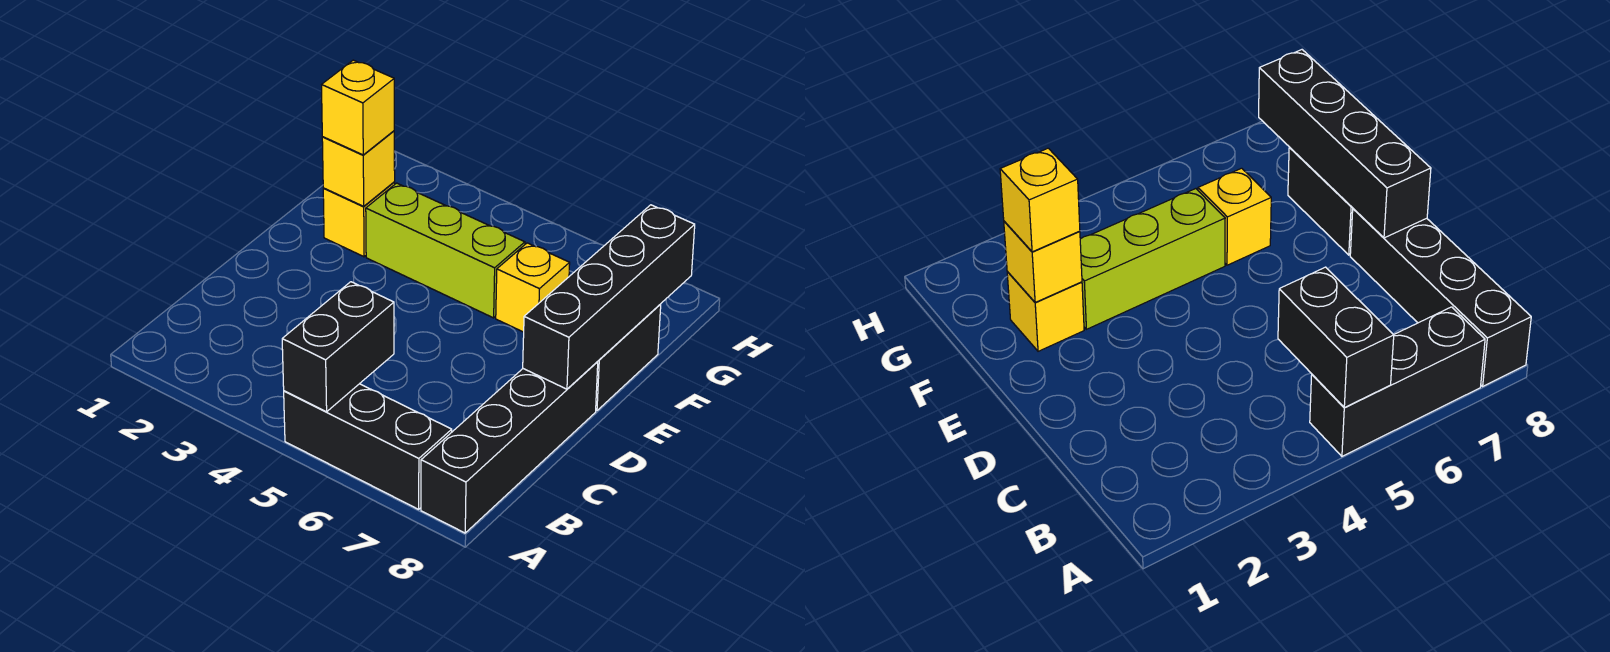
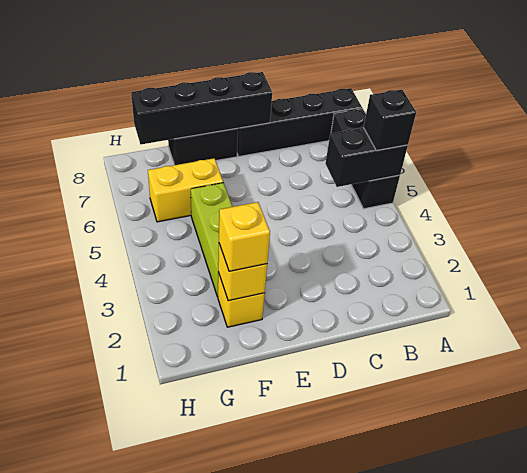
none -> black brick A5 level 3
yellow brick F6 level 1 -> yellow brick F6:G6 level 1

